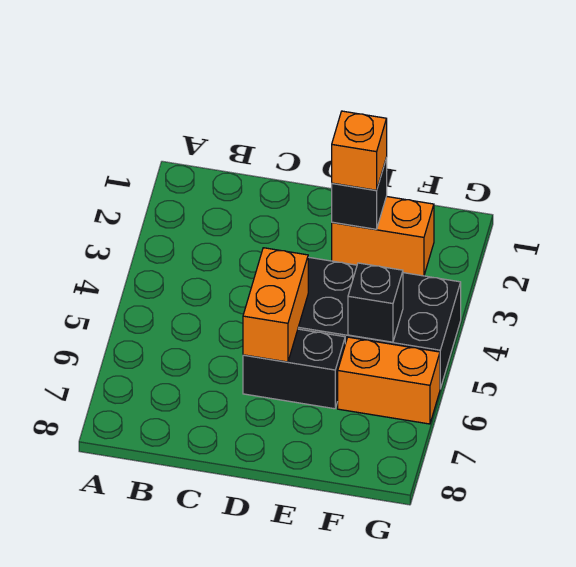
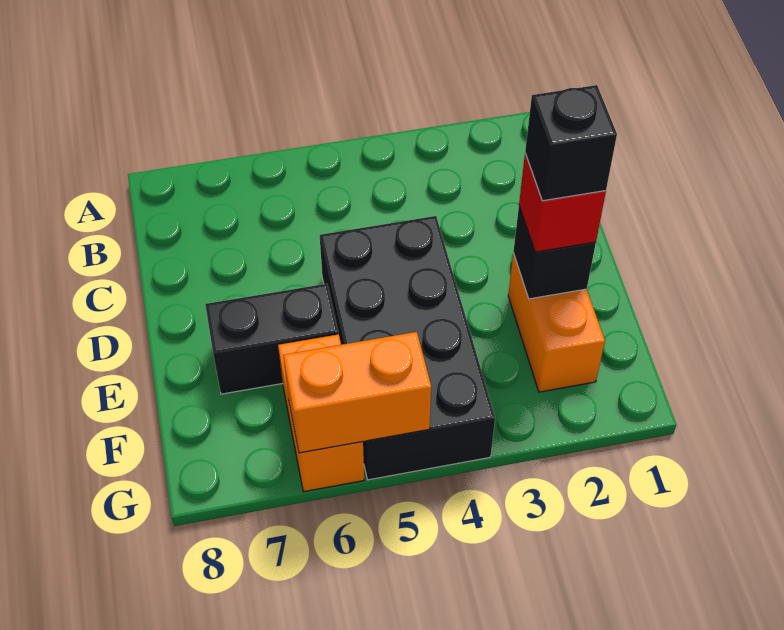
orange brick D5:D6 level 2 -> orange brick G5:G6 level 2
black brick D6:E6 level 1 -> black brick E6:E7 level 1
orange brick E2 level 3 -> red brick E2 level 3
black brick F5 level 2 -> black brick E2 level 4

